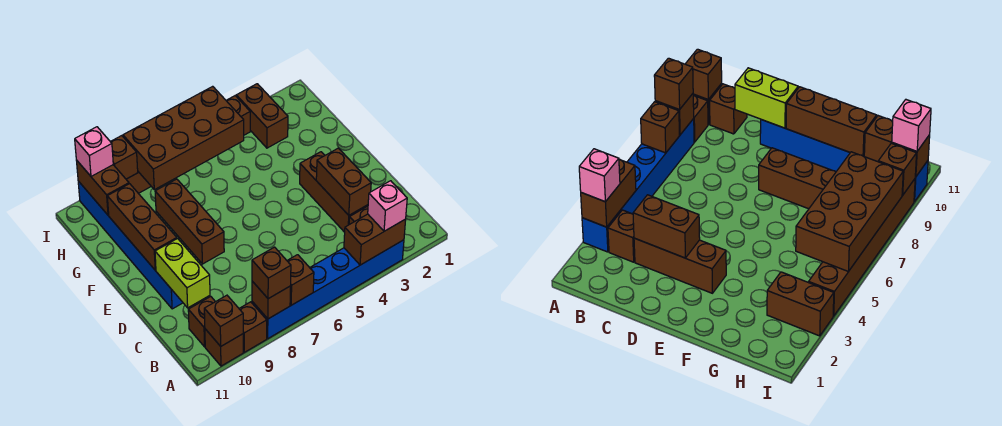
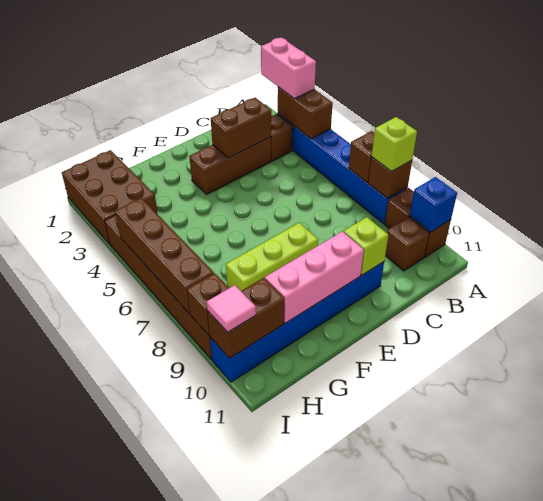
pink brick A3 level 3 -> pink brick A2:A3 level 3
brown brick A8 level 3 -> lime brick A8 level 3
brown brick A10 level 2 -> blue brick A10 level 2
lime brick C10:D10 level 2 -> lime brick D10 level 2
brown brick E8:G8 level 1 -> lime brick E8:G8 level 1
brown brick E10:G10 level 2 -> pink brick E10:G10 level 2
brown brick H3:I3 level 1 -> brown brick H1:I3 level 1
brown brick H5:I8 level 2 -> brown brick I5:I8 level 2
pink brick I10 level 3 -> pink tile I10 level 3

